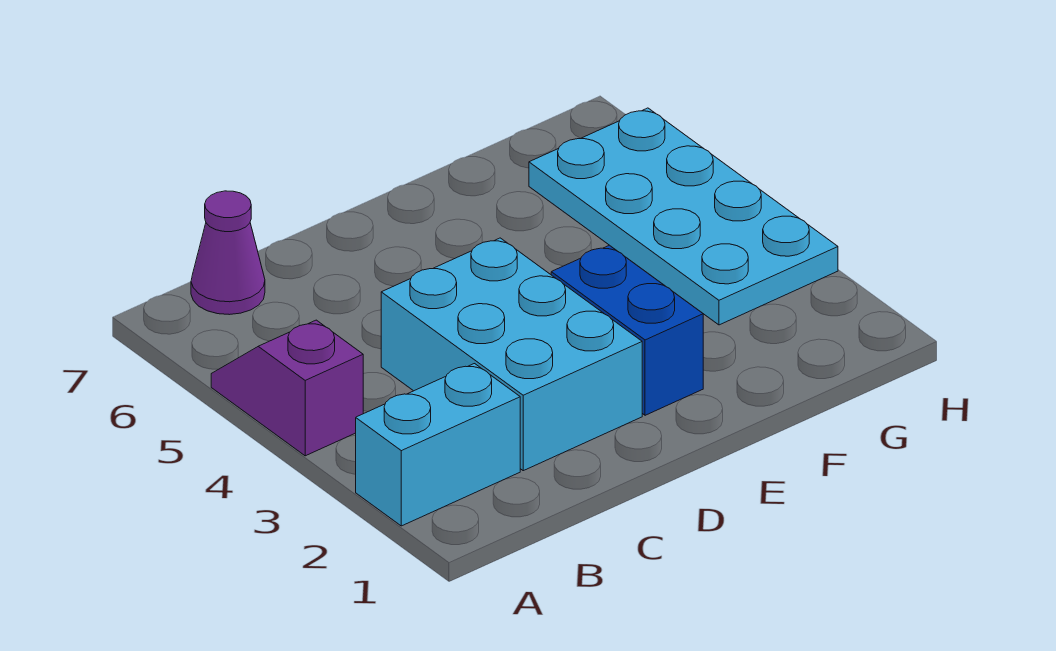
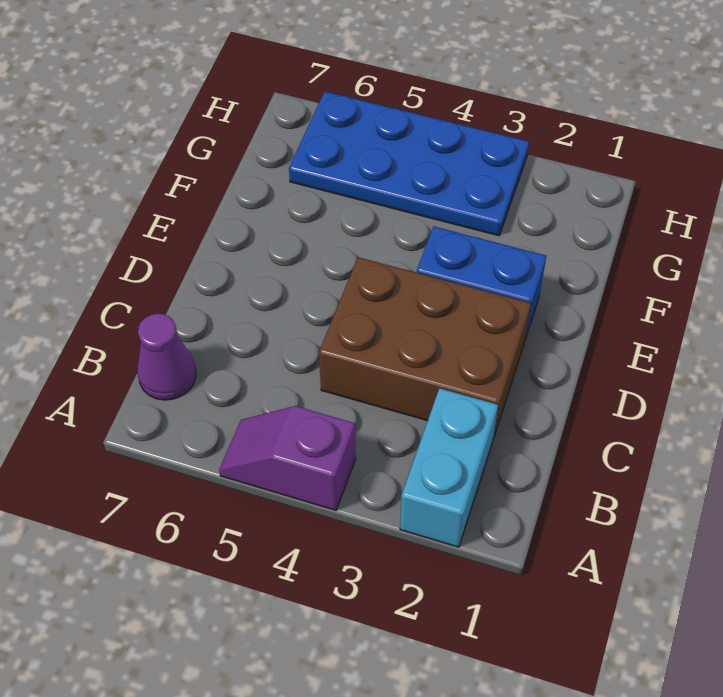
cyan brick C2:D4 level 1 -> brown brick C2:D4 level 1
cyan plate G3:H6 level 1 -> blue plate G3:H6 level 1

